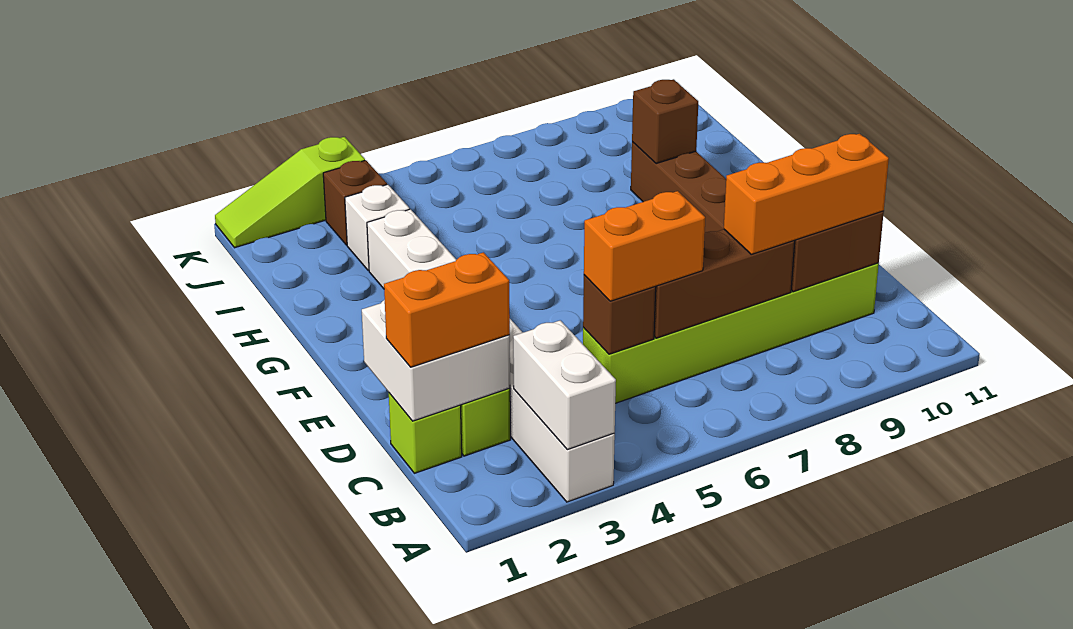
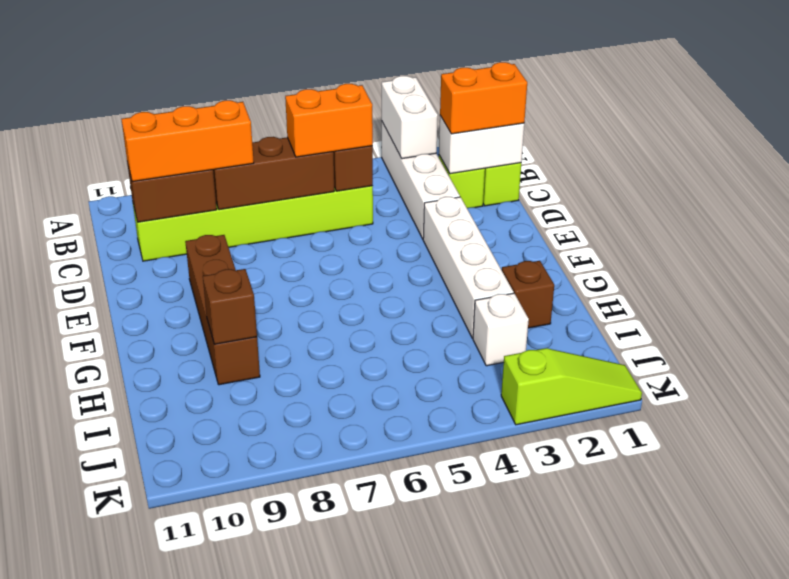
white brick C1:D2 level 2 -> white brick C1:C2 level 2
brown brick J3 level 1 -> brown brick H2 level 1

